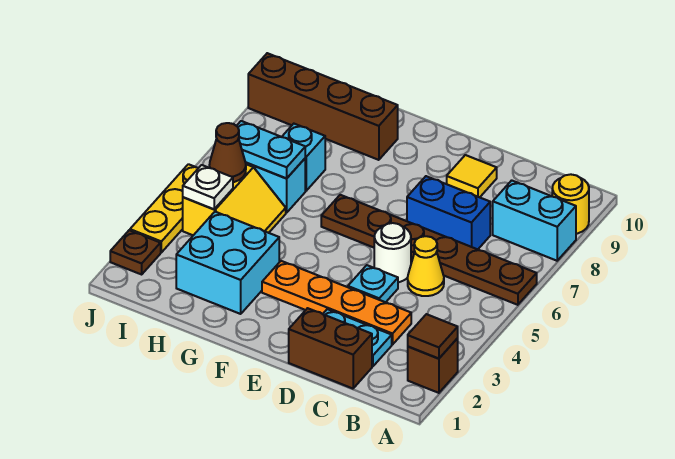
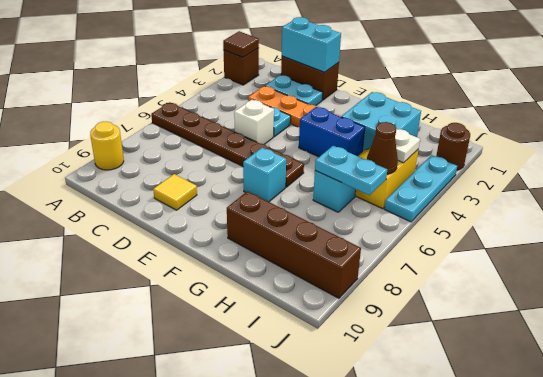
cyan brick A8:B8 level 1 -> cyan brick C1:D1 level 2
yellow cone C5 level 1 -> none
blue brick C7:D7 level 1 -> blue brick F4:G4 level 1
white round brick D5 level 1 -> white brick D5 level 1
cyan brick H7 level 1 -> cyan brick F7 level 1
brown plate J2 level 1 -> brown round brick J2 level 1
yellow plate J3:J5 level 1 -> cyan plate J3:J5 level 1

